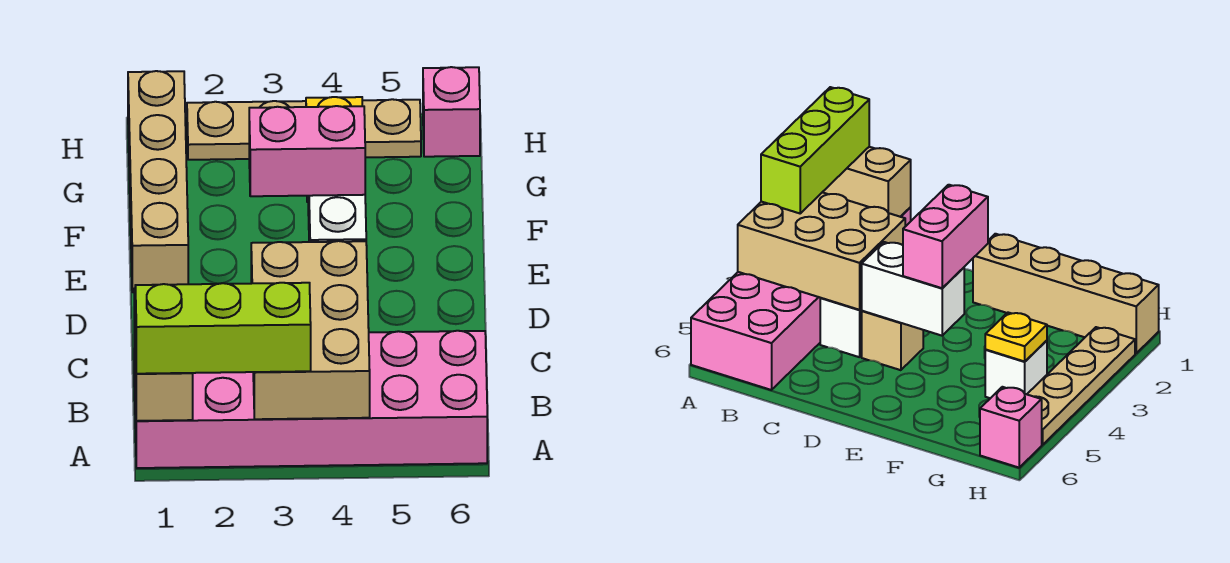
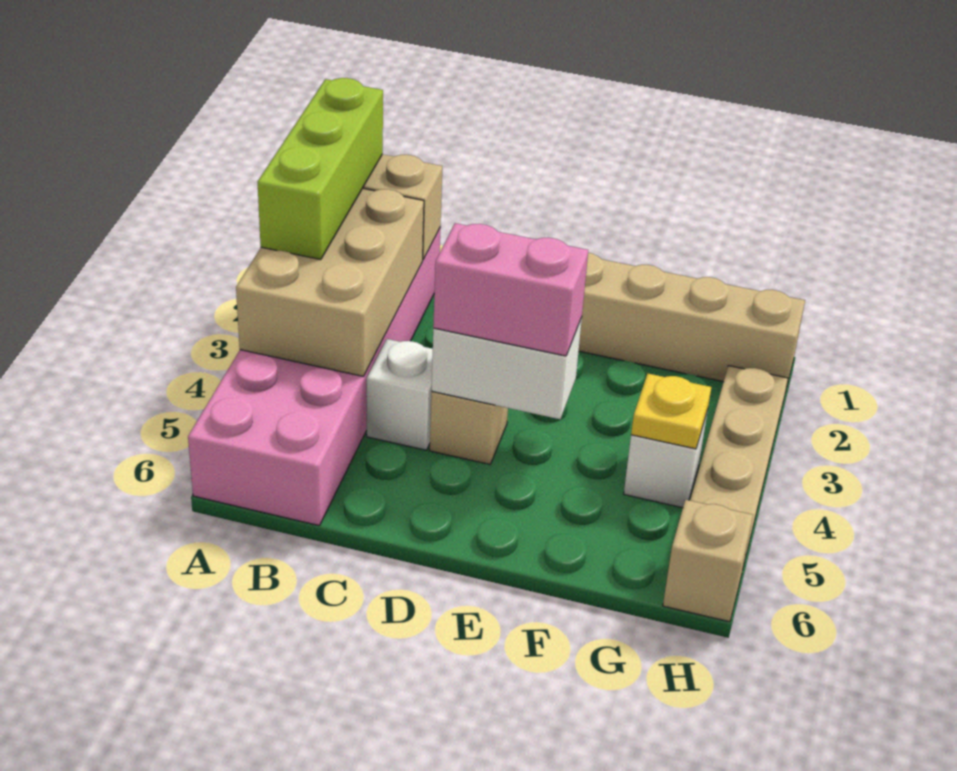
tan brick A3:C4 level 2 -> tan brick A2:B4 level 2
pink brick E3:E4 level 3 -> pink brick D4:E4 level 3
pink brick H6 level 1 -> tan brick H6 level 1

